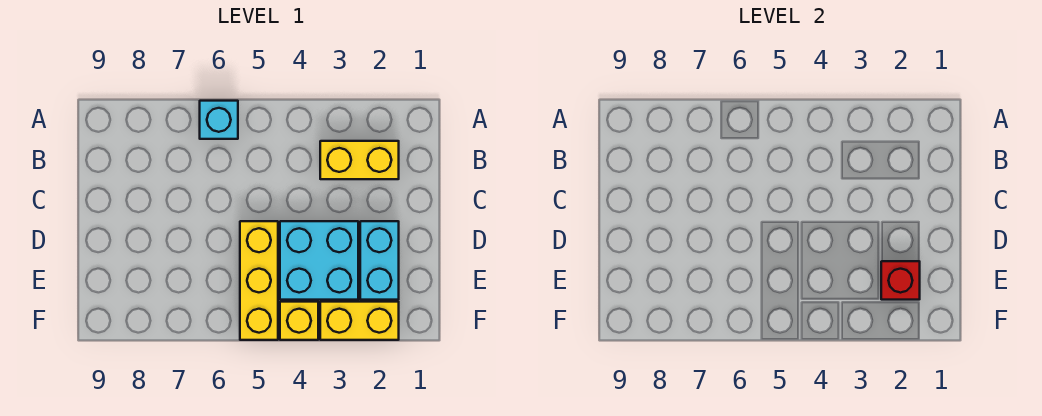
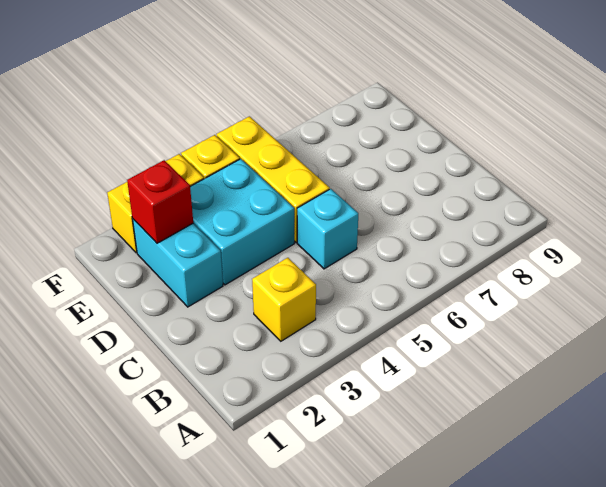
cyan brick A6 level 1 -> cyan brick C5 level 1
yellow brick B2:B3 level 1 -> yellow brick B3 level 1

